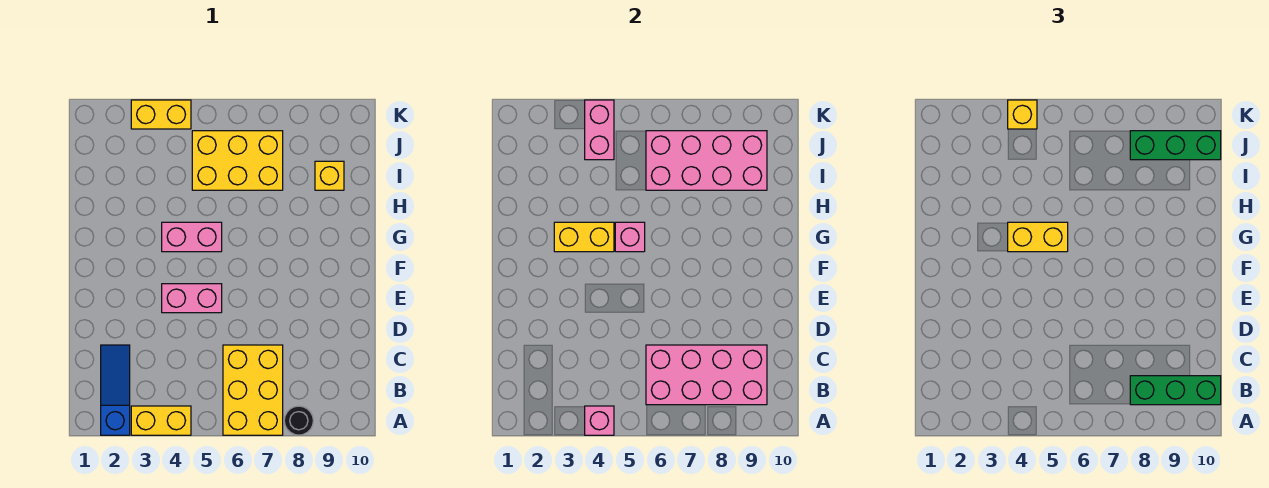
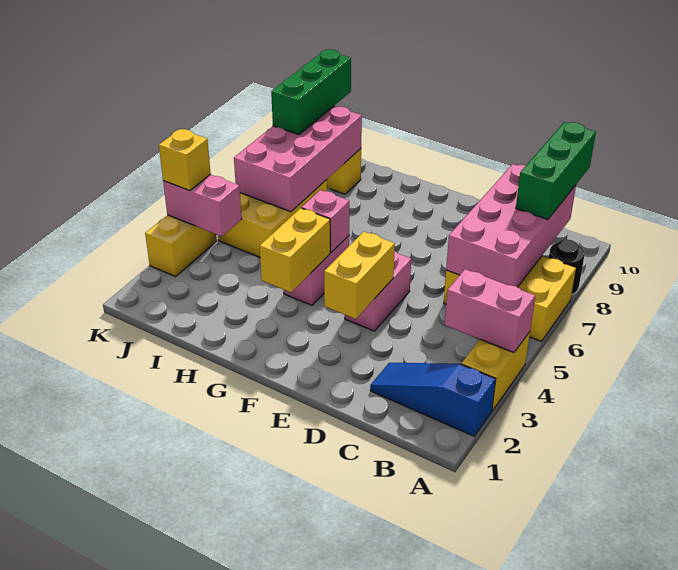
pink brick A4 level 2 -> pink brick A4:B4 level 2
yellow brick G4:G5 level 3 -> yellow brick E3:E4 level 2

